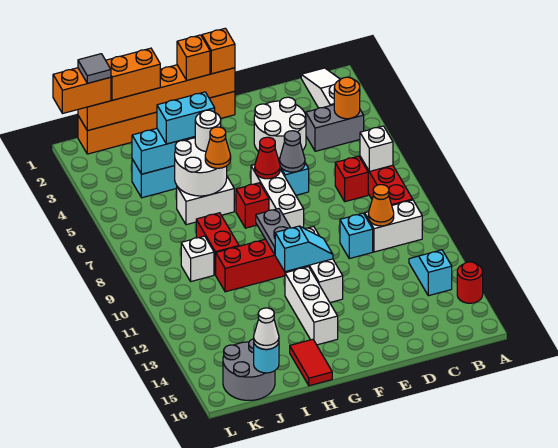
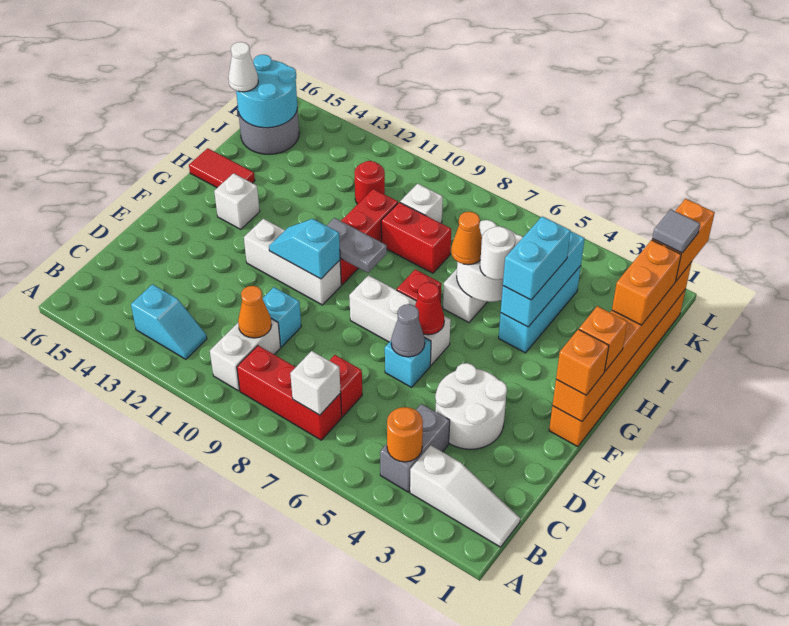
red round brick A14 level 1 -> red round brick J11 level 1
cyan slope F11:G11 level 2 top G -> cyan slope F10:F11 level 2 top 10
white brick G12:G14 level 1 -> white brick G14 level 1
cyan round brick J16 level 2 -> cyan round brick J15:K16 level 2

